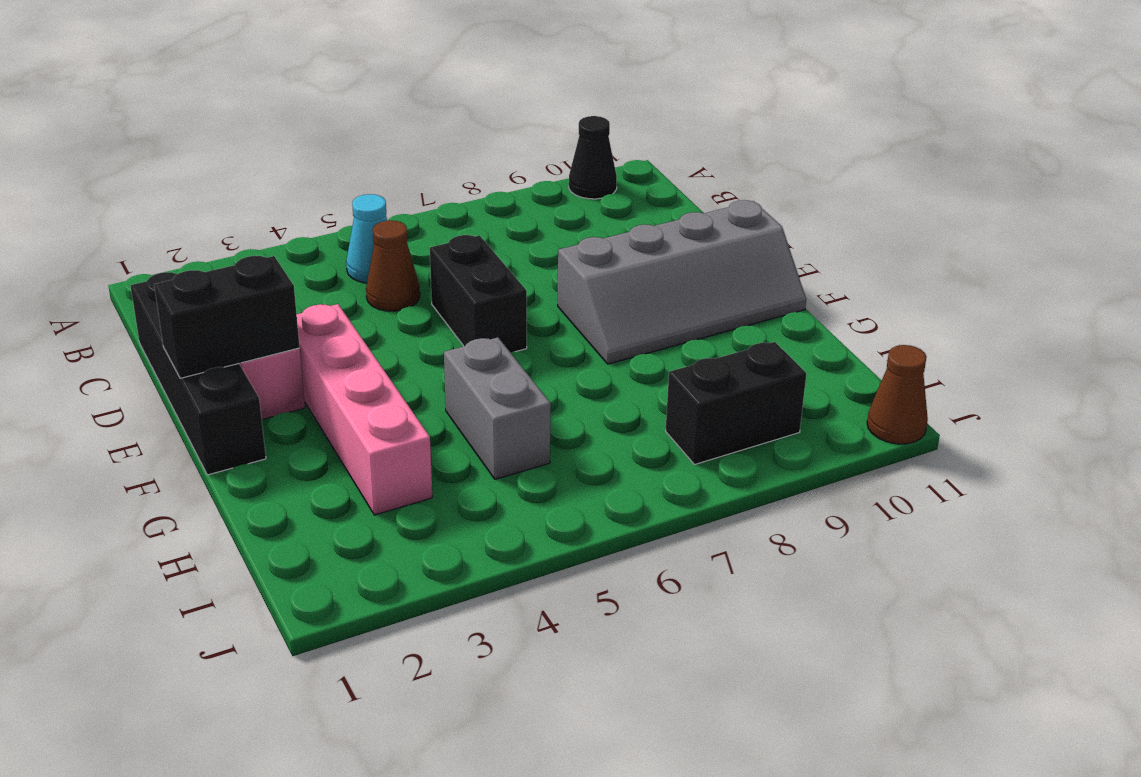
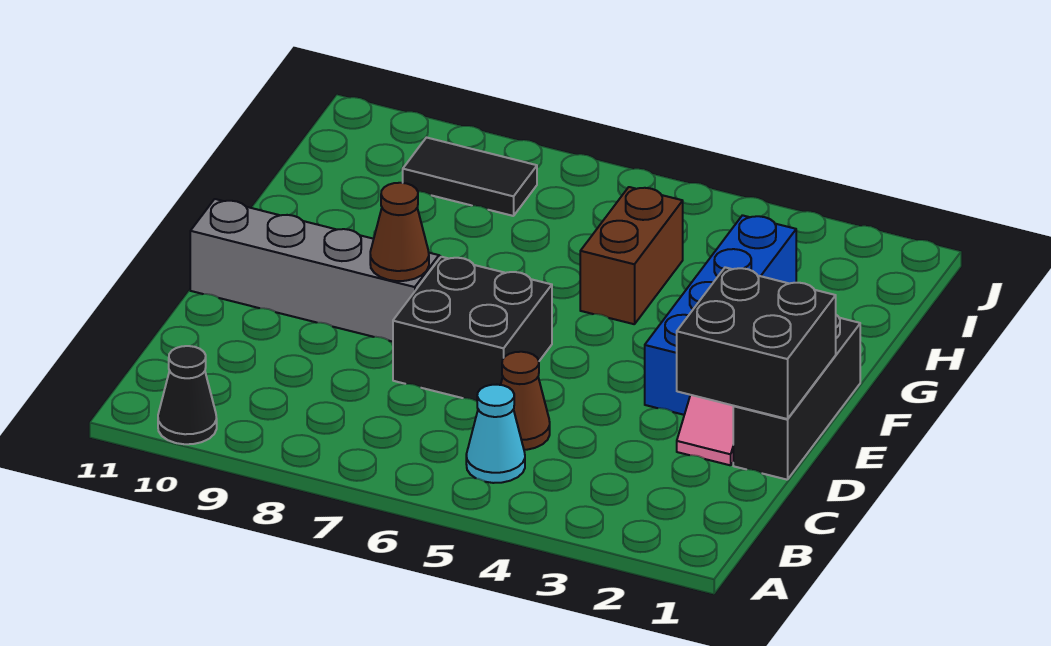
black brick C1:F1 level 1 -> black brick D1:F1 level 1
black brick D6:E6 level 1 -> black brick D6:E7 level 1
black brick E1:E2 level 2 -> black brick D1:E2 level 2
pink brick E3:H3 level 1 -> blue brick E3:H3 level 1
grey brick G5:H5 level 1 -> brown brick G5:H5 level 1
black brick I8:I9 level 1 -> black tile I8:I9 level 1
brown cone J11 level 1 -> brown cone E8 level 2

